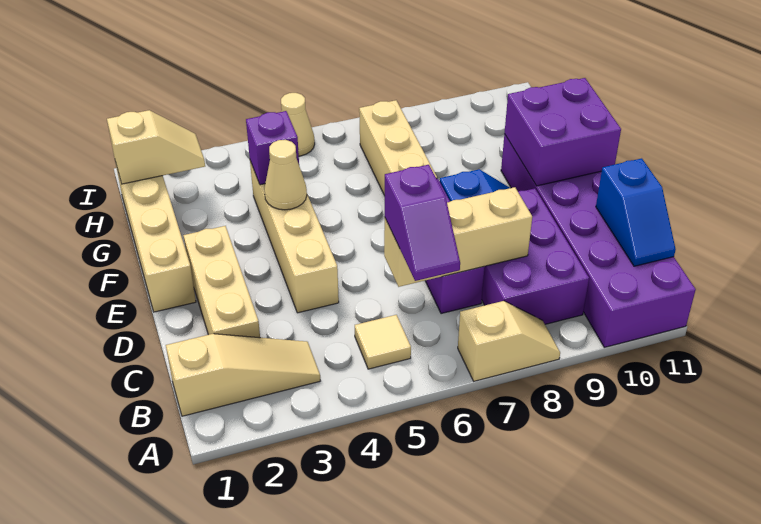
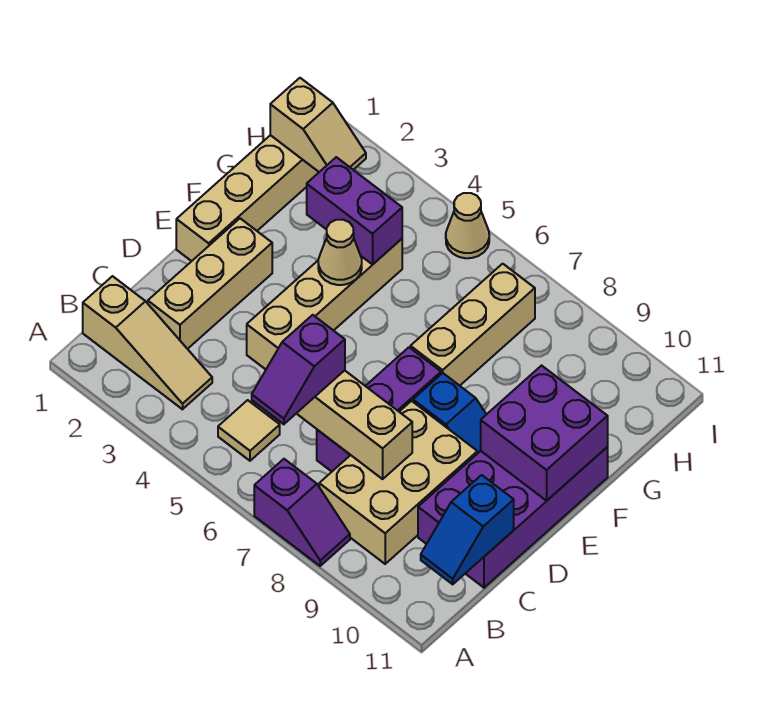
tan slope A7:A8 level 1 top 7 -> purple slope A7:A8 level 1 top 7
purple brick A10:F11 level 1 -> purple brick C10:F11 level 1
purple brick B8:D9 level 1 -> tan brick B8:D9 level 1
purple brick G4 level 2 -> purple brick G3:G4 level 2

